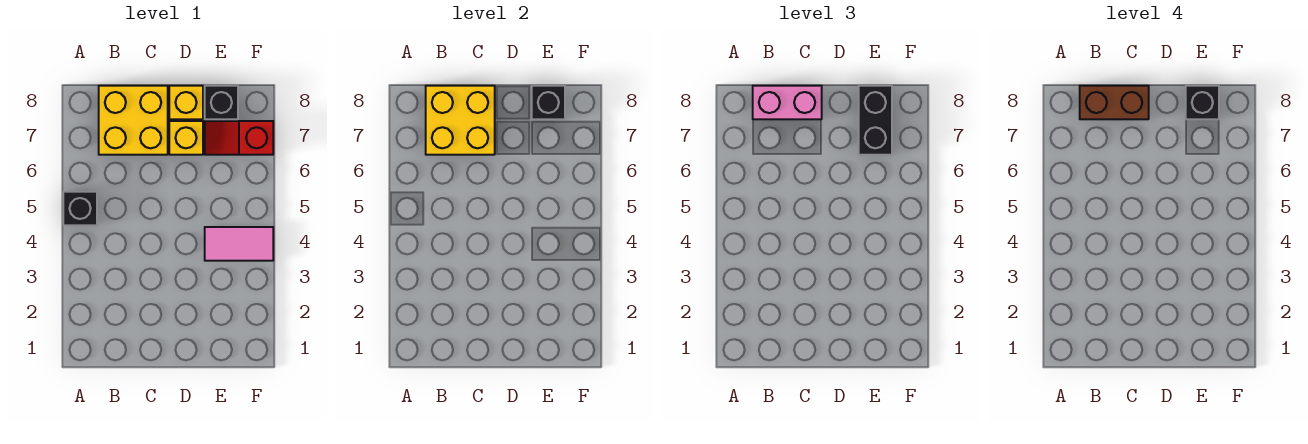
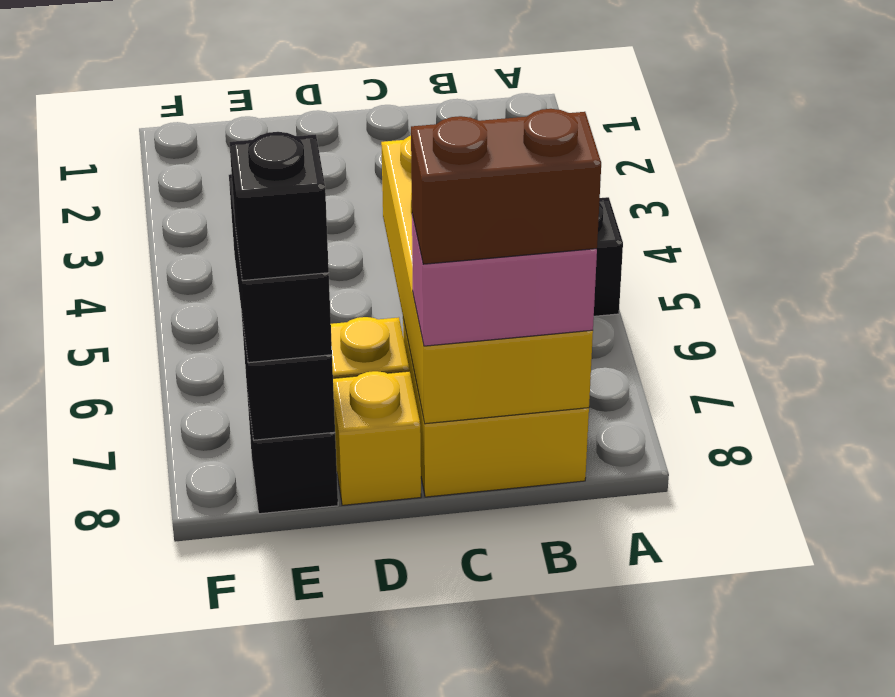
yellow brick B7:C8 level 2 -> yellow brick B5:C8 level 2
pink tile E4:F4 level 1 -> none
red slope E7:F7 level 1 top F -> none

